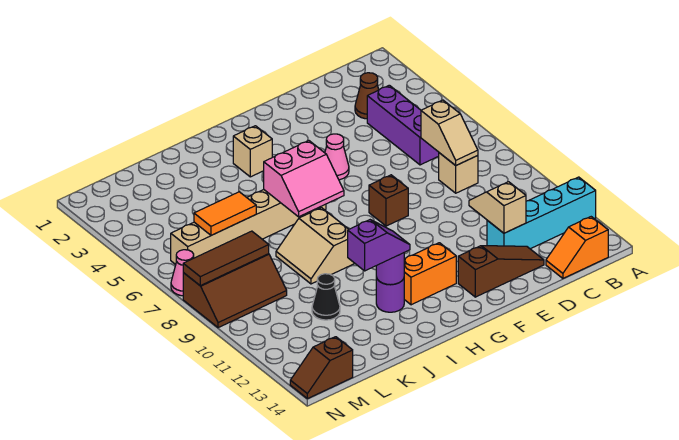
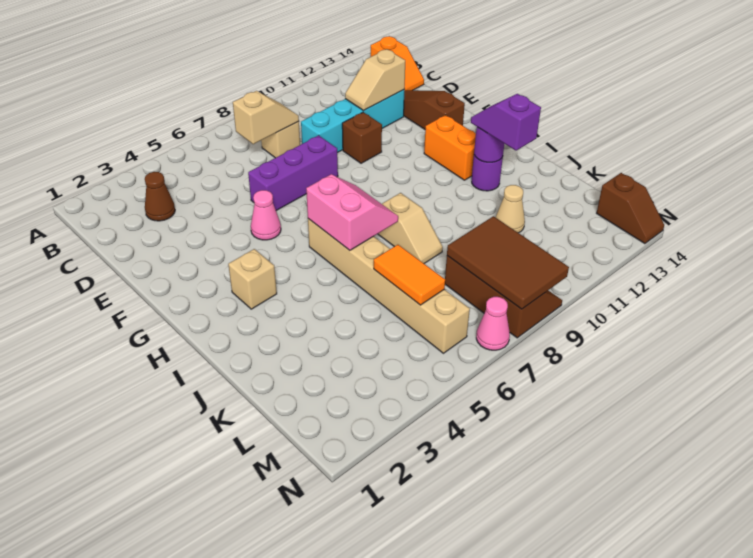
cyan brick A12:D12 level 1 -> cyan brick D9:D12 level 1
purple brick C4:C6 level 1 -> purple brick E6:E8 level 1
brown brick F8 level 1 -> brown brick E10 level 1
tan slope I8:J9 level 1 top I -> tan slope I8:J8 level 1 top I
black cone K11 level 1 -> tan cone K11 level 1
brown tile L8:N8 level 2 -> brown tile L8:N9 level 2

